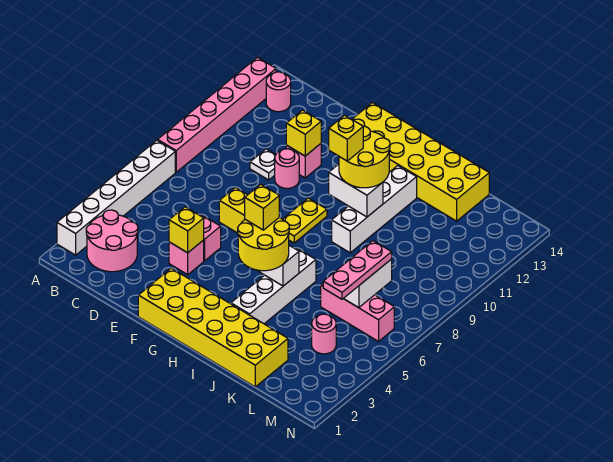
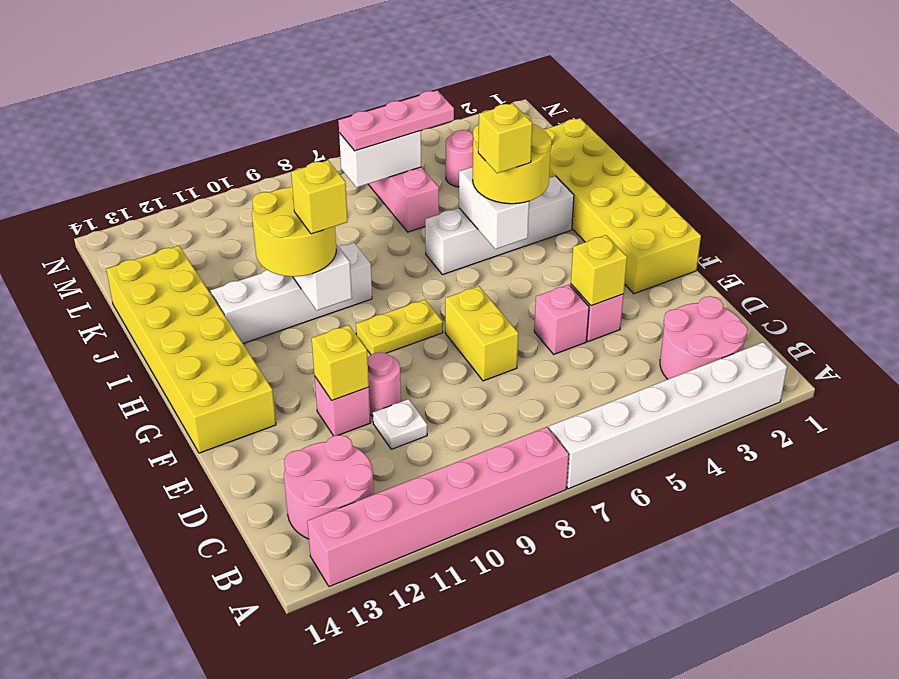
pink round brick B13 level 1 -> pink round brick B12:C13 level 1

